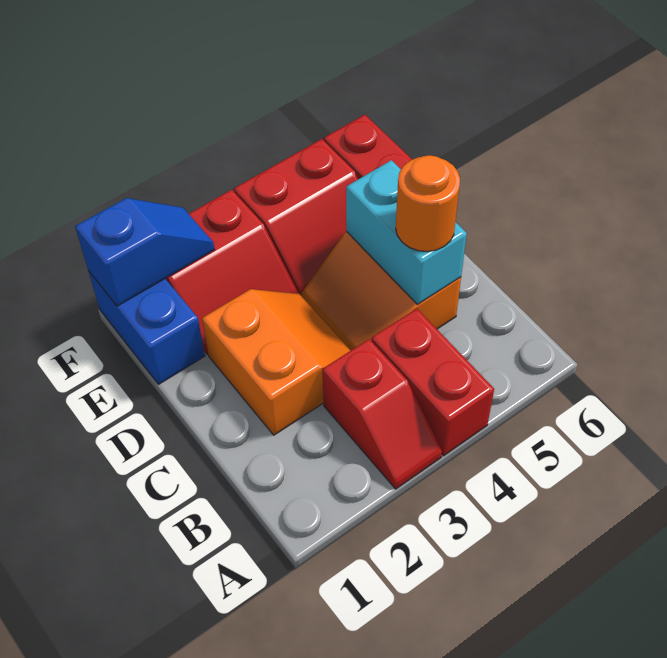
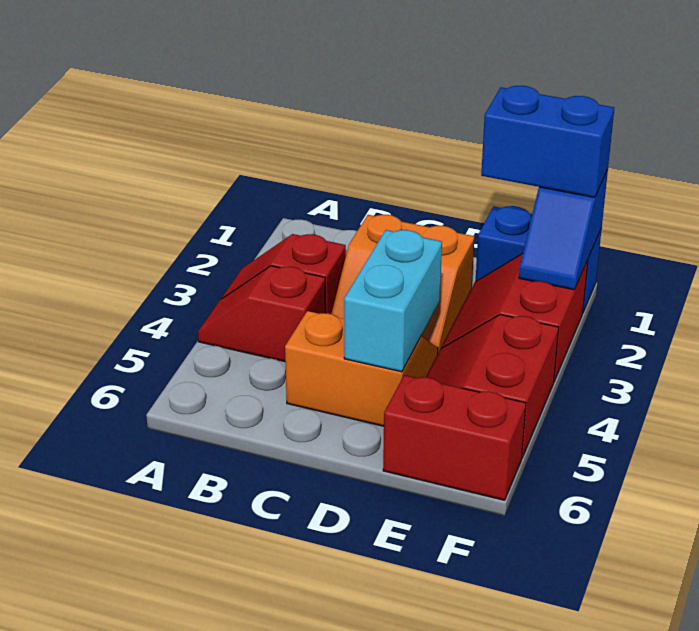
red brick A4:B4 level 1 -> red slope A4:B4 level 1 top B
cyan brick C5:D5 level 2 -> cyan brick D4:D5 level 2
orange round brick C5 level 3 -> none
none -> blue brick E1:F1 level 3

